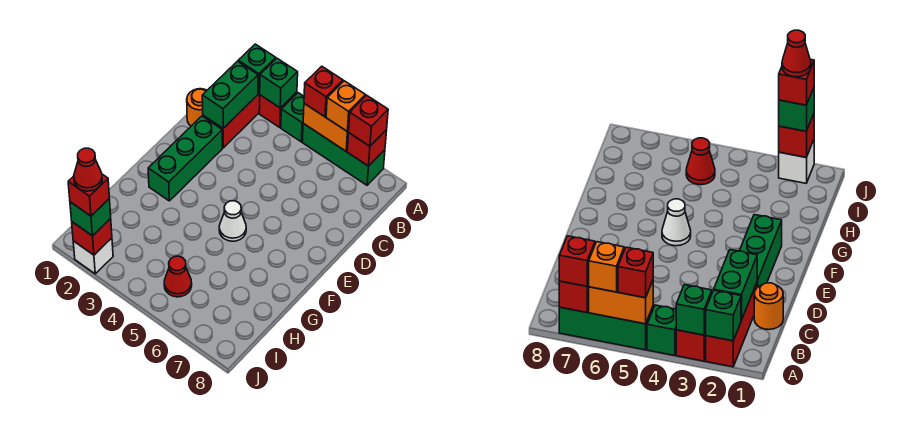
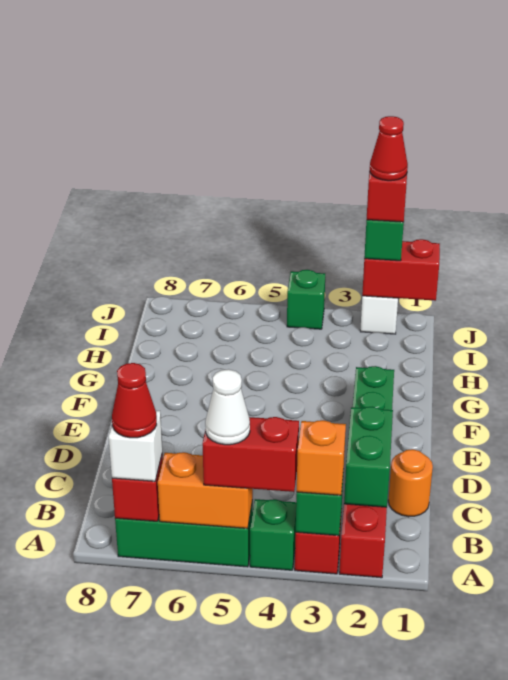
green brick A2 level 2 -> green brick J4 level 1
red brick A5 level 3 -> red brick A4:A5 level 3
orange brick A6 level 3 -> orange brick A3 level 3
red brick A7 level 3 -> white brick A7 level 3
white cone F5 level 1 -> white cone A5 level 4
red cone I5 level 1 -> red cone A7 level 4
red brick J2 level 2 -> red brick J1:J2 level 2

